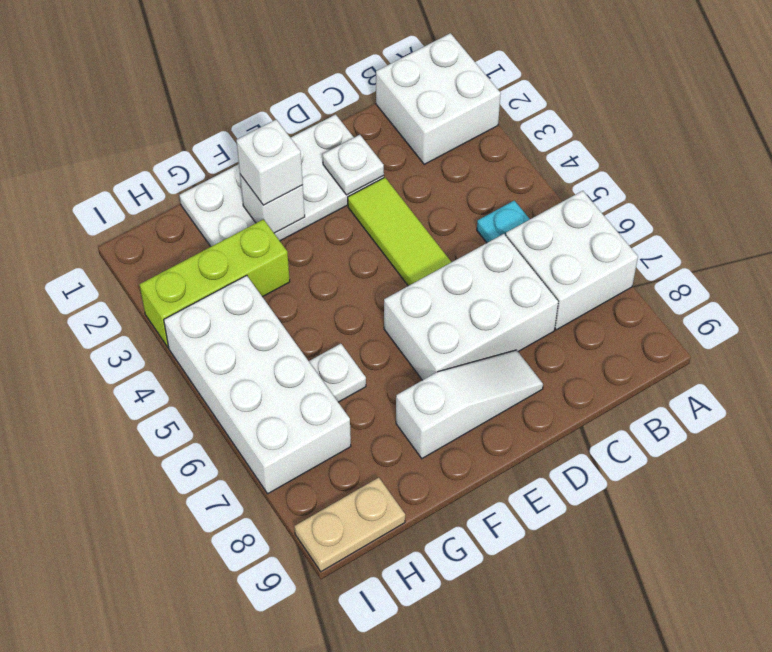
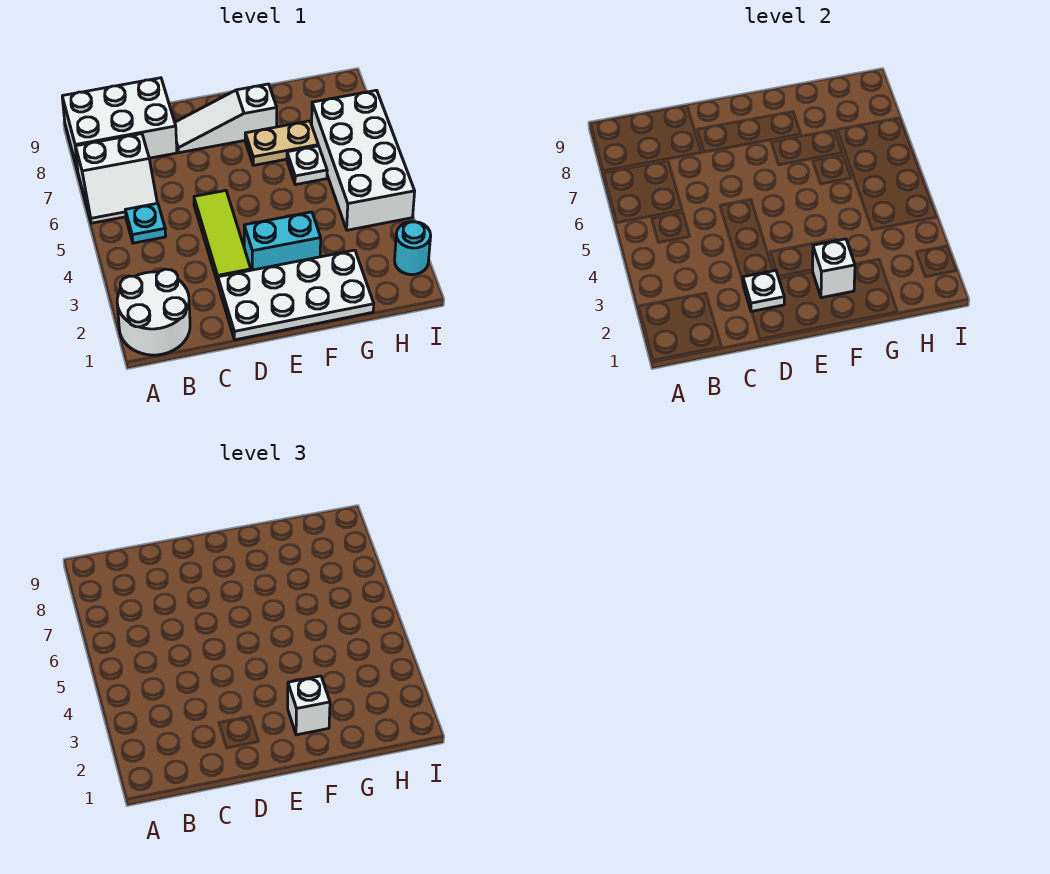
white brick A1:B2 level 1 -> white round brick A1:B2 level 1
white brick A6:B7 level 1 -> white slope A6:B7 level 1 top 7
white brick C6:E7 level 1 -> white brick A8:C9 level 1
none -> cyan brick E3:F3 level 1
lime brick G3:I3 level 1 -> none
tan plate H9:I9 level 1 -> tan plate F7:G7 level 1
none -> cyan round brick I2 level 1

